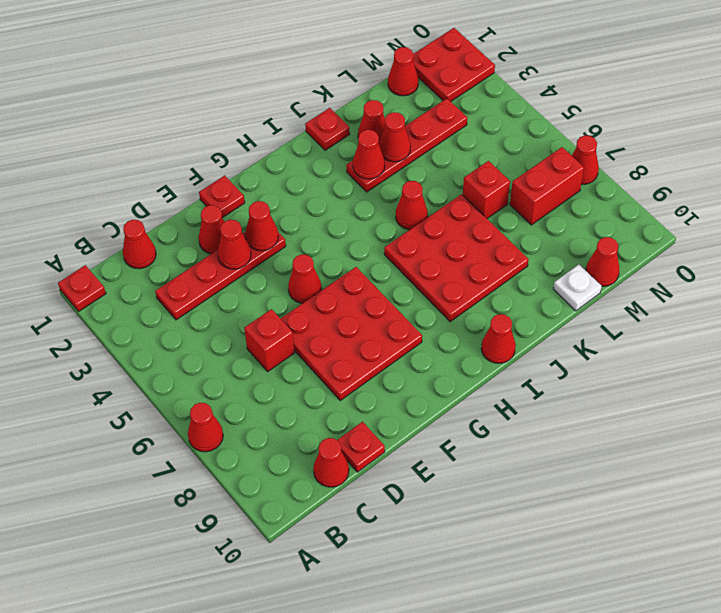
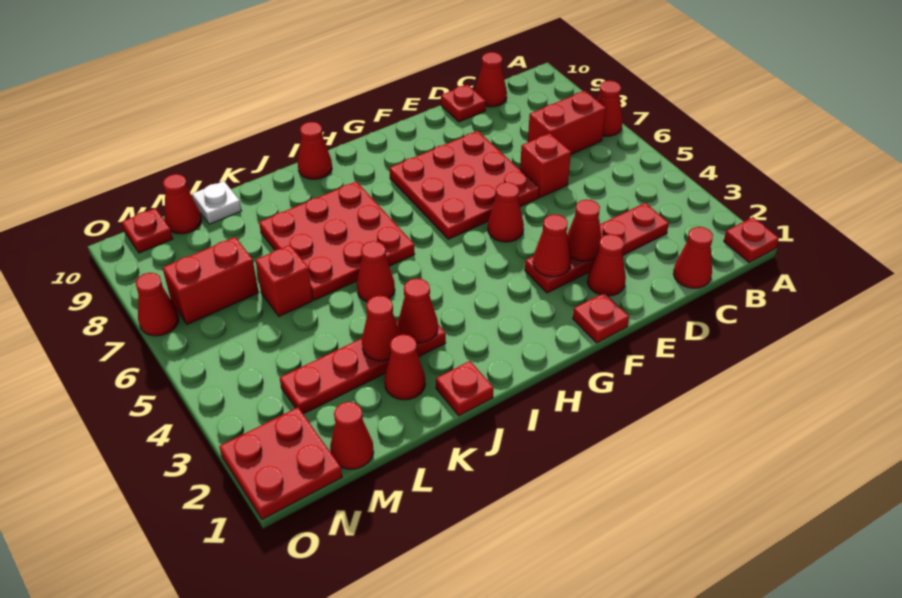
none -> red brick B7:C7 level 1
none -> red plate N10 level 1

